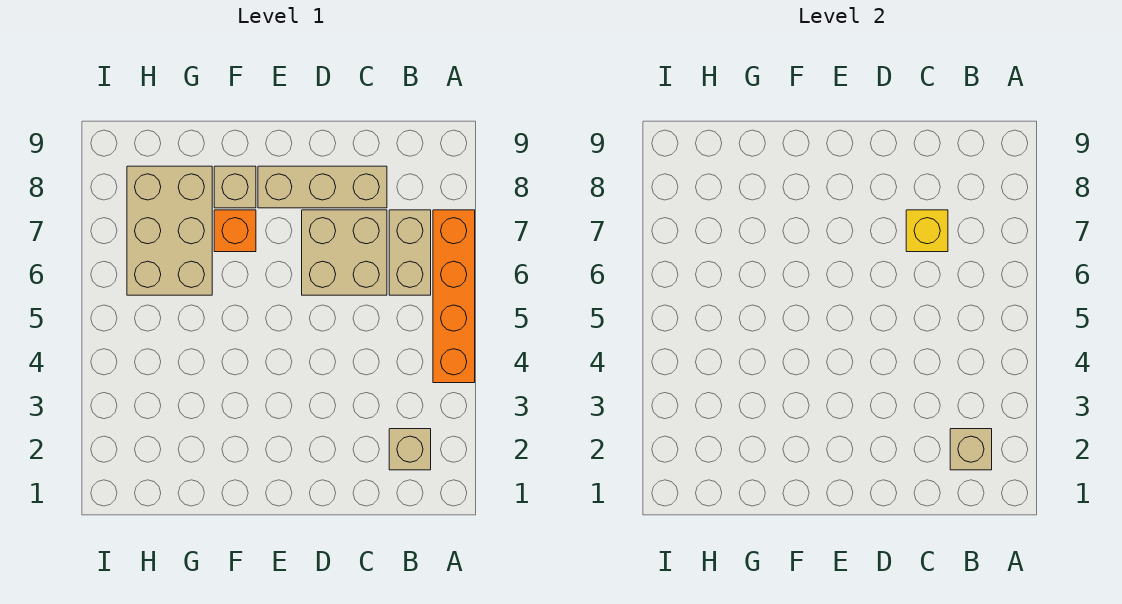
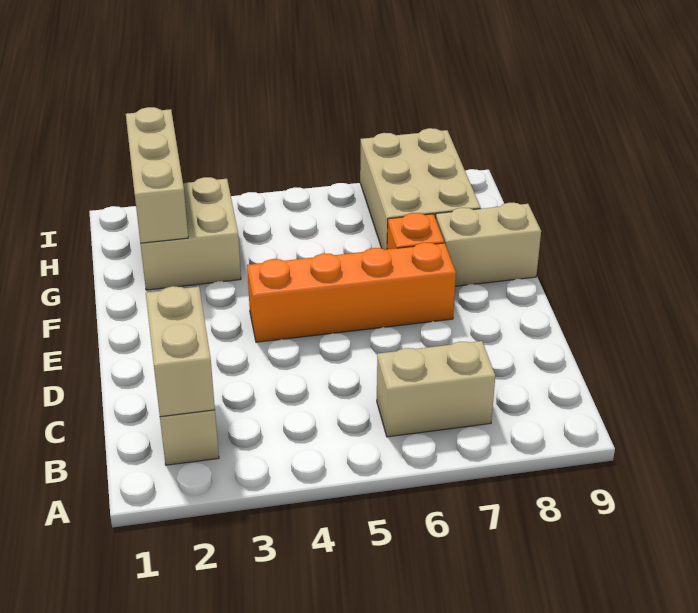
orange brick A4:A7 level 1 -> orange brick E4:E7 level 1
tan brick B2 level 2 -> tan brick B2:C2 level 2
tan brick C6:D7 level 1 -> tan brick G2:H3 level 1
yellow brick C7 level 2 -> none
tan brick C8:E8 level 1 -> tan brick G2:I2 level 2
tan brick F8 level 1 -> tan brick F8:F9 level 1
tan brick G6:H8 level 1 -> tan brick G7:I8 level 1

